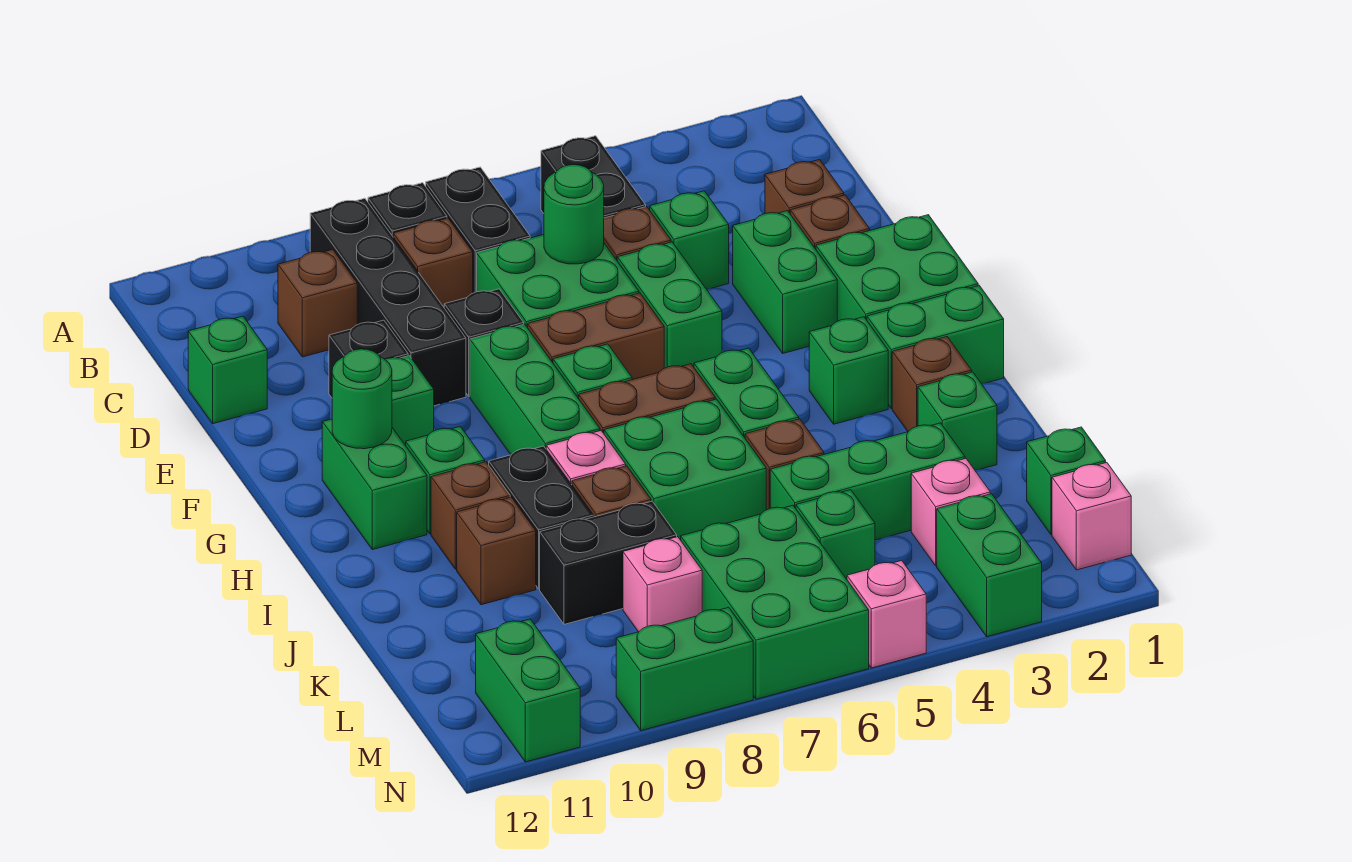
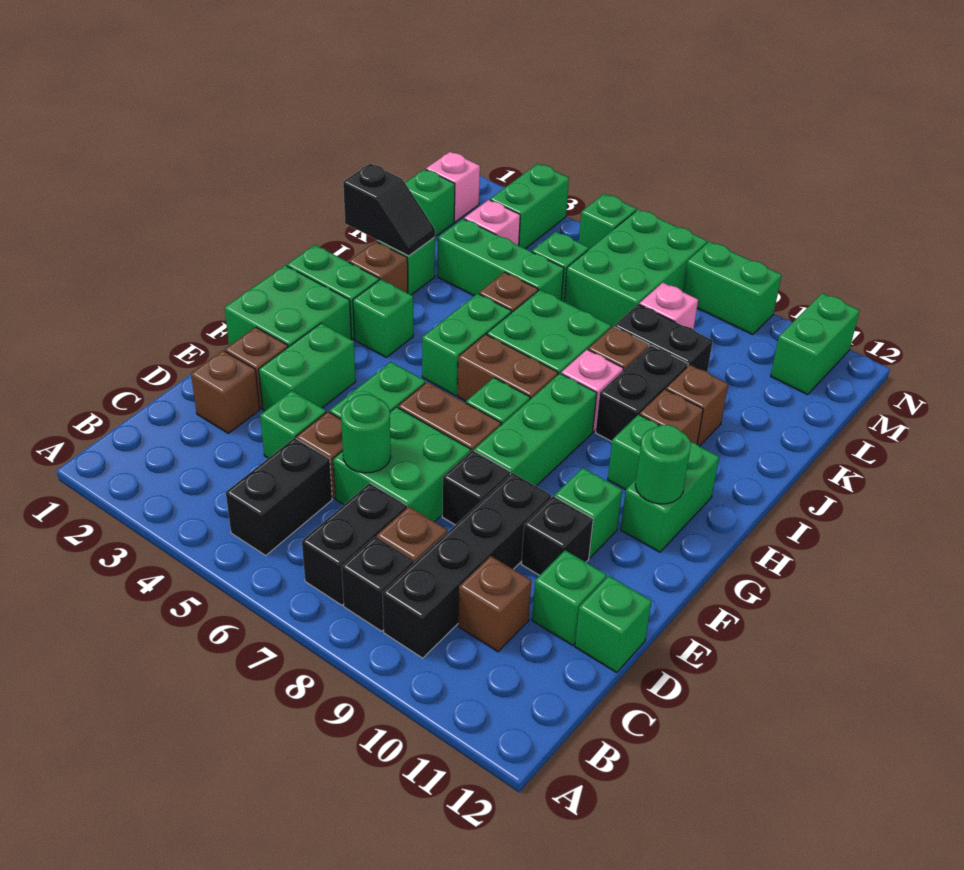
none -> green brick D11 level 1
none -> black slope J1:J2 level 2 top 1
pink brick N5 level 1 -> green brick N5 level 1

